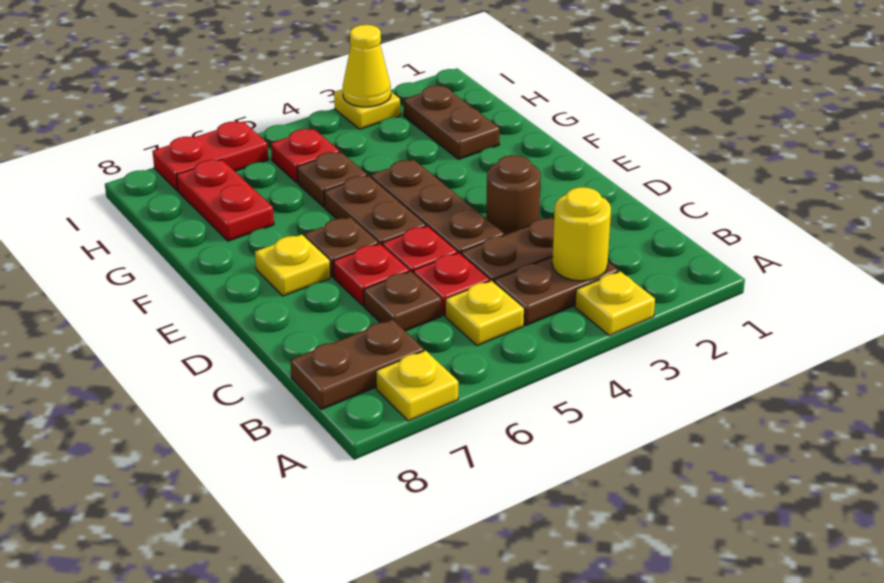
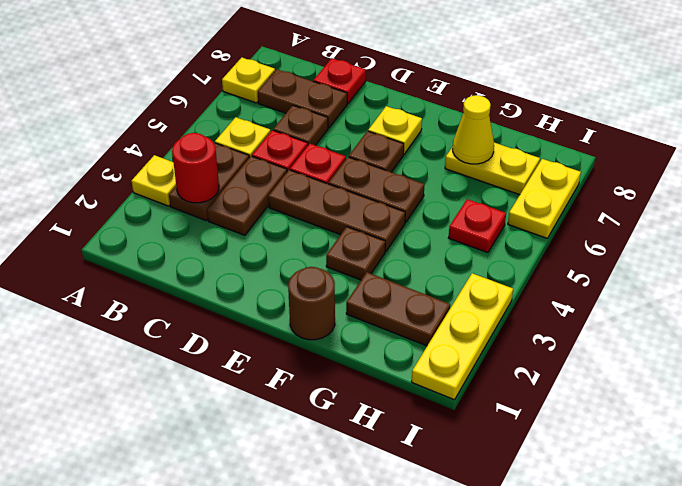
yellow round brick B3 level 2 -> red round brick B3 level 2
brown plate B7:B8 level 1 -> brown plate B7:C7 level 1
brown round brick D3 level 1 -> brown round brick F1 level 1
red plate D6 level 1 -> red plate C8 level 1
brown plate G5 level 1 -> brown plate F3 level 1
red plate G7:H7 level 1 -> yellow plate G7:H7 level 1
yellow plate I3 level 1 -> yellow plate I1:I3 level 1
yellow cone I3 level 2 -> yellow cone G7 level 2
red plate I6:I7 level 1 -> yellow plate I6:I7 level 1

